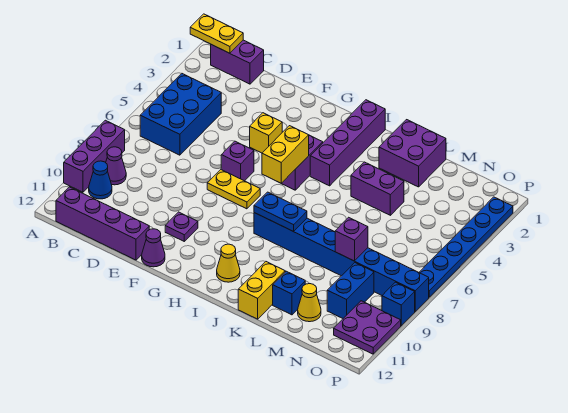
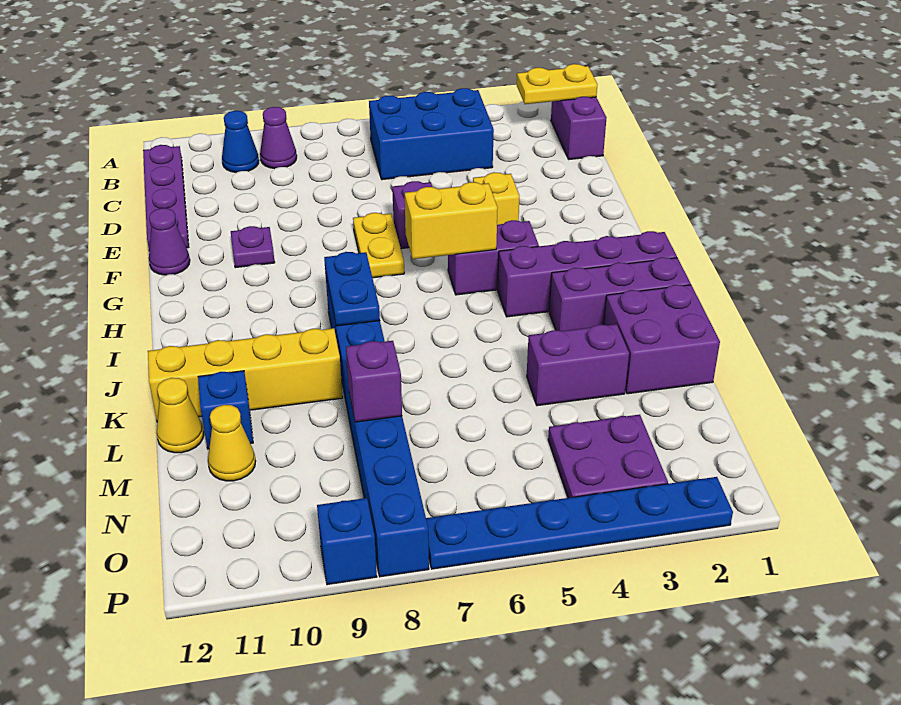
yellow plate A1:B1 level 2 -> yellow plate B1:B2 level 2
purple brick A8:A10 level 1 -> purple brick J1:J3 level 1
purple brick B12:E12 level 1 -> purple plate B12:E12 level 1
yellow cone I11 level 1 -> yellow cone L12 level 1
purple brick K4:L4 level 1 -> purple brick L3:L4 level 1
yellow brick K11:K12 level 1 -> yellow brick K9:K12 level 1
blue brick N9:N10 level 1 -> none
purple plate O10:P11 level 1 -> purple plate N3:O4 level 1

